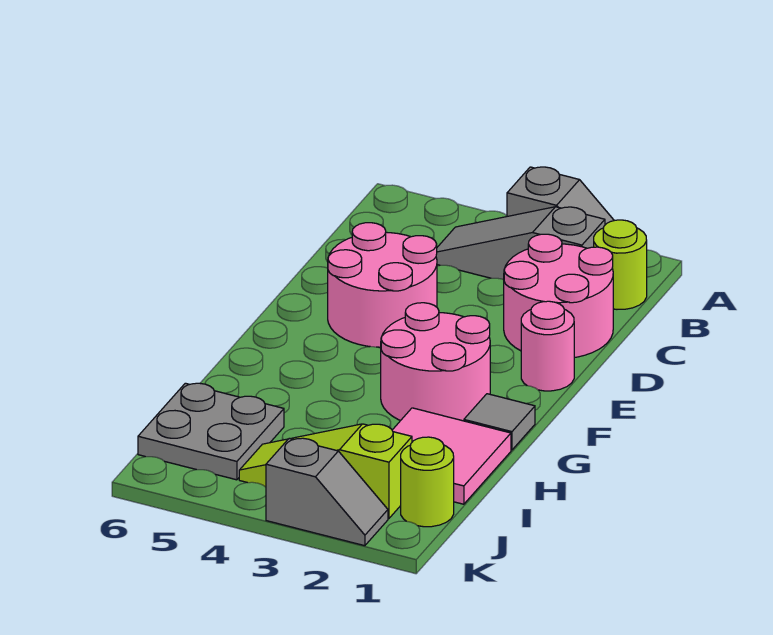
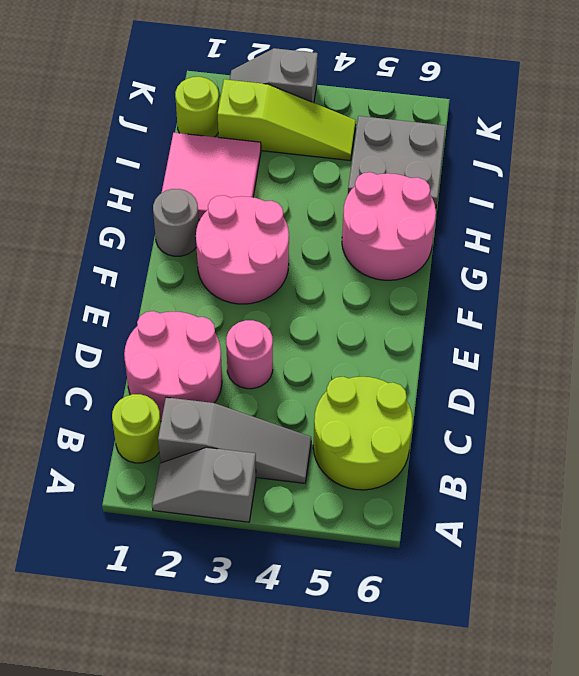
none -> lime round brick B5:C6 level 1
pink round brick D4:E5 level 1 -> pink round brick G5:H6 level 1
pink round brick E1 level 1 -> pink round brick D3 level 1
grey tile G1 level 1 -> grey round brick G1 level 1

